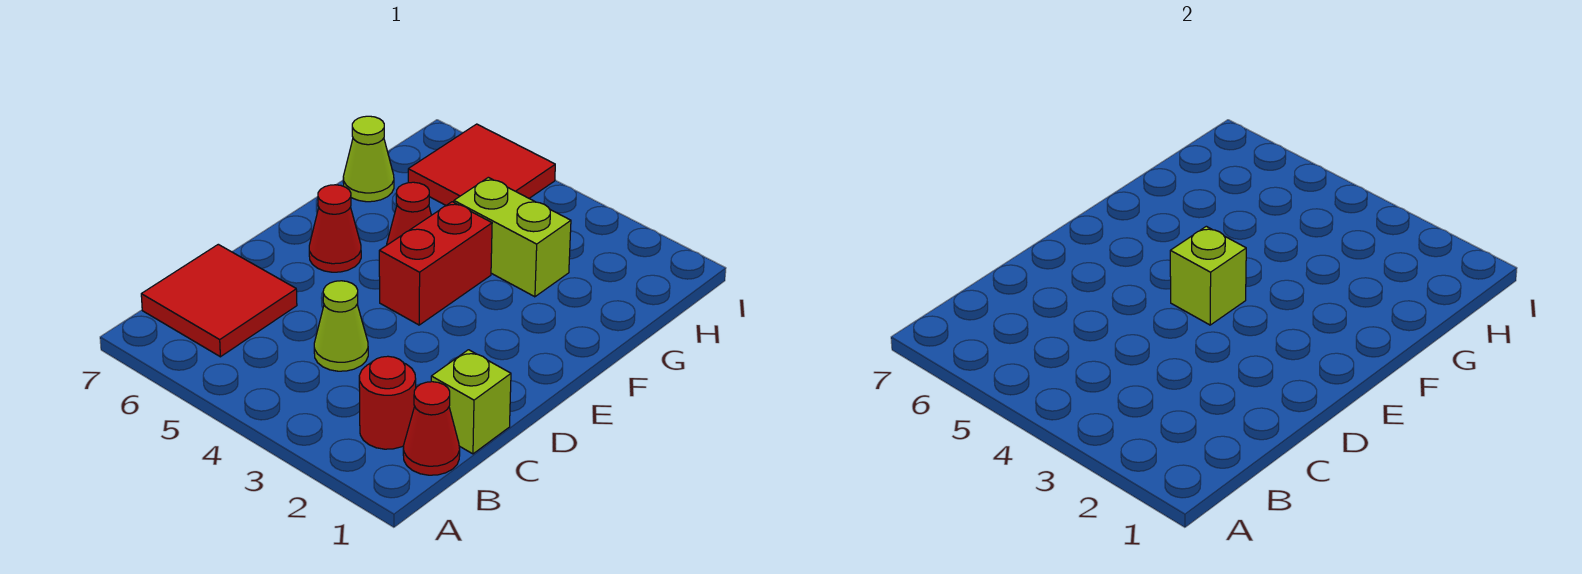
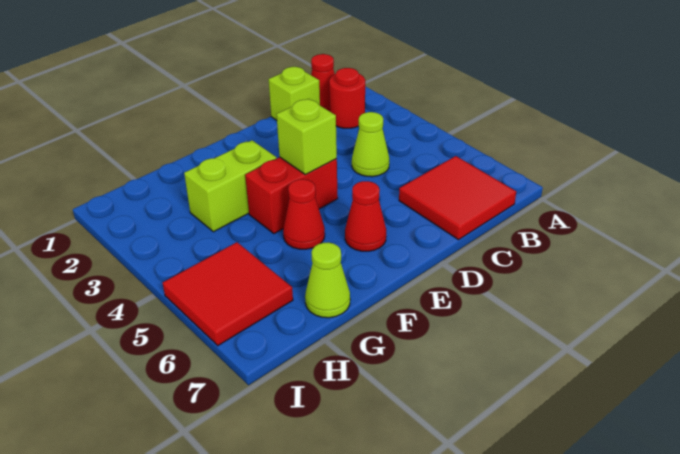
lime brick G3:G4 level 1 -> lime brick F3:G3 level 1

